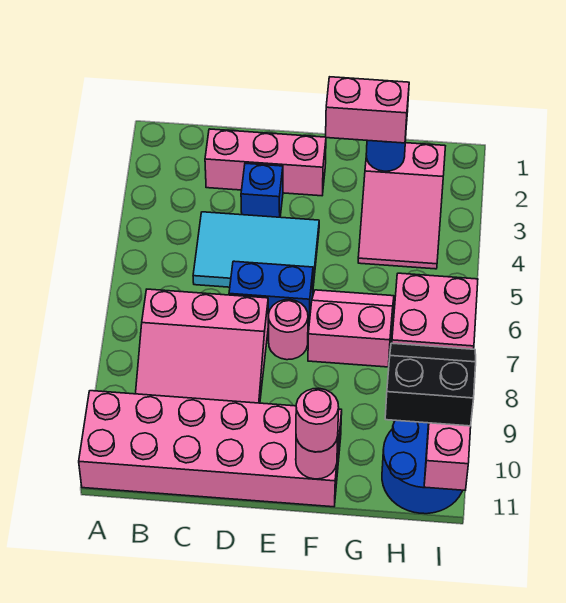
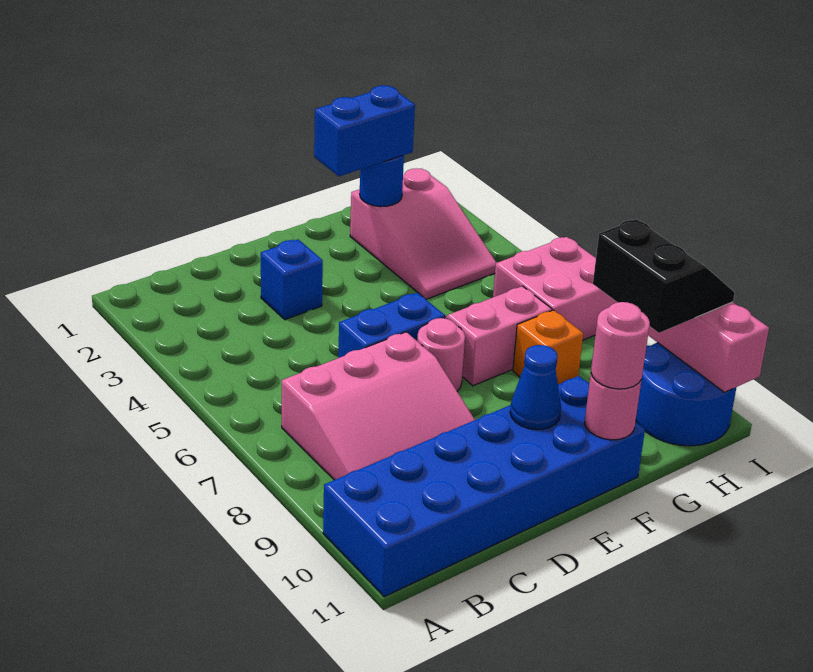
pink brick A10:F11 level 1 -> blue brick A10:F11 level 1
pink brick C2:E2 level 1 -> none
cyan tile C4:E5 level 1 -> none
none -> blue cone E10 level 2
pink brick F2:G2 level 3 -> blue brick F2:G2 level 3
none -> orange brick G8 level 1
black slope H9:I10 level 3 top 10 -> black slope H9:I10 level 3 top H

